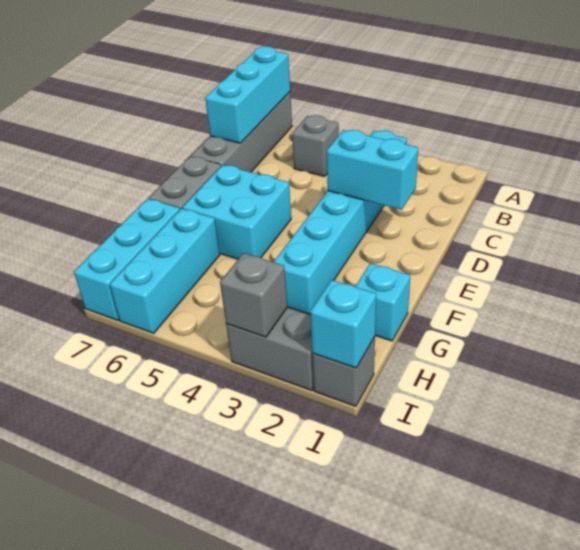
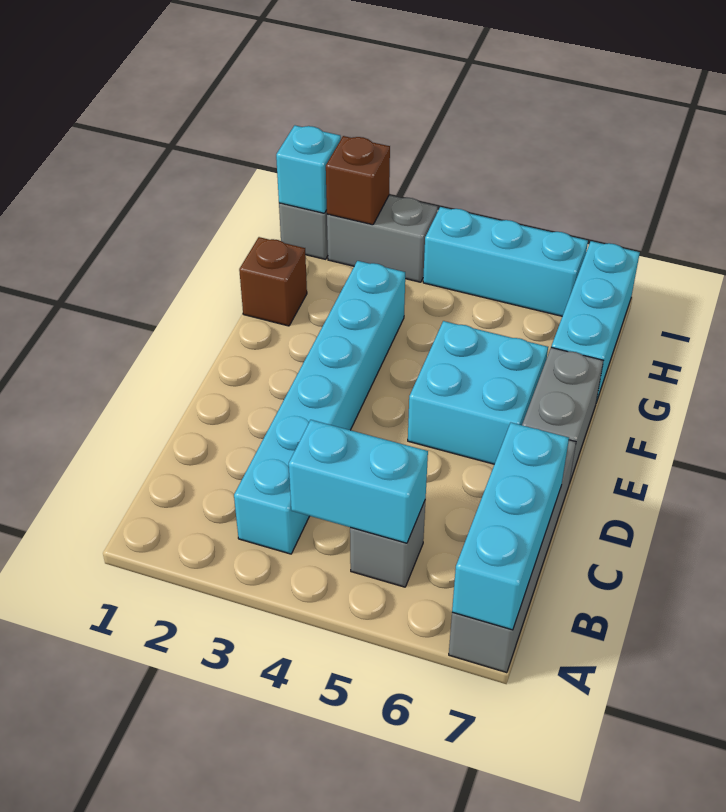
cyan brick D2:D3 level 2 -> cyan brick B4:B5 level 2
cyan brick G1 level 1 -> brown brick G1 level 1
cyan brick G6:I6 level 1 -> cyan brick I4:I6 level 1
none -> brown brick I2 level 2
grey brick I3 level 2 -> none

